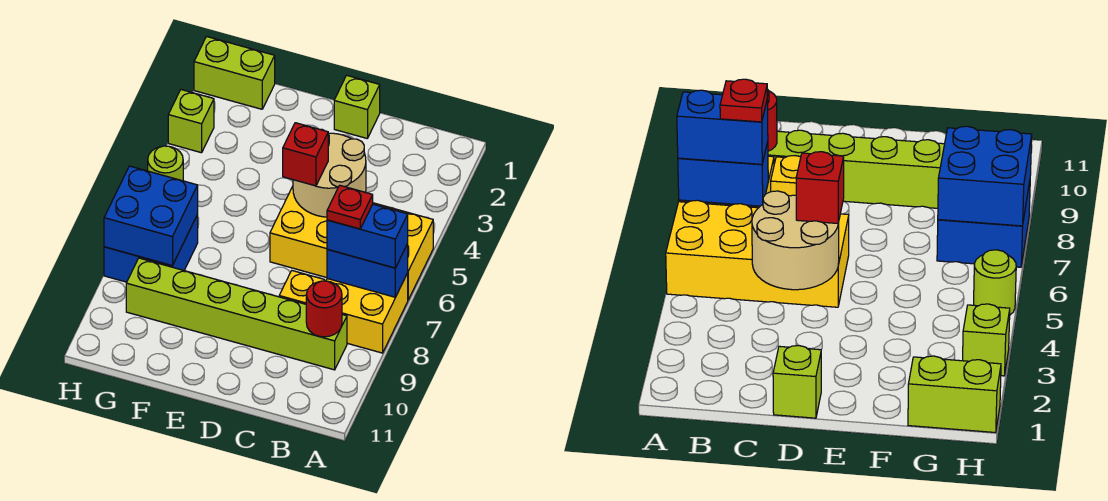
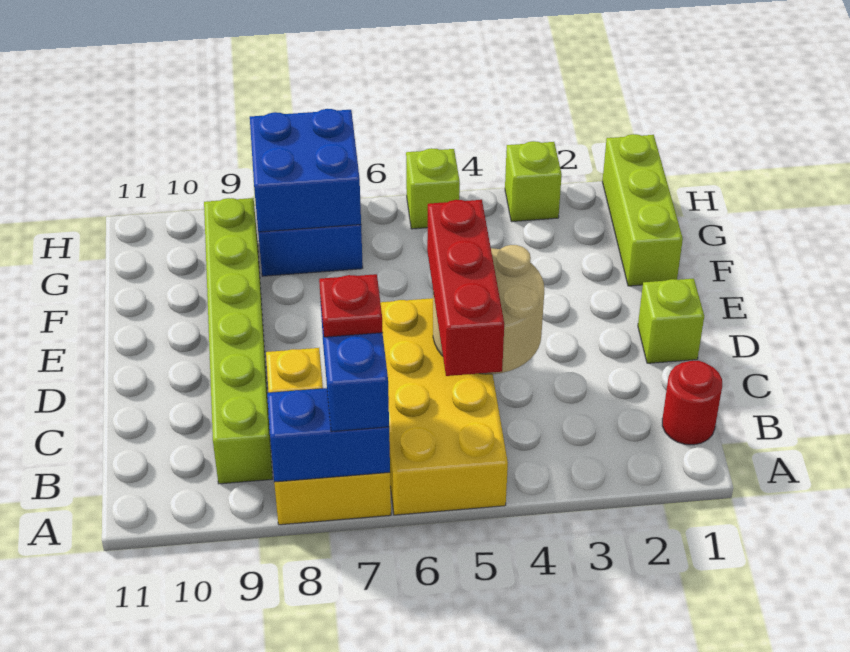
blue brick A7:B7 level 2 -> blue brick A7:A8 level 2
red round brick B9 level 2 -> red round brick B1 level 1
red brick D5 level 3 -> red brick B5:D5 level 3
lime brick G1:H1 level 1 -> lime brick F1:H1 level 1
lime round brick H5 level 1 -> lime brick H5 level 1

